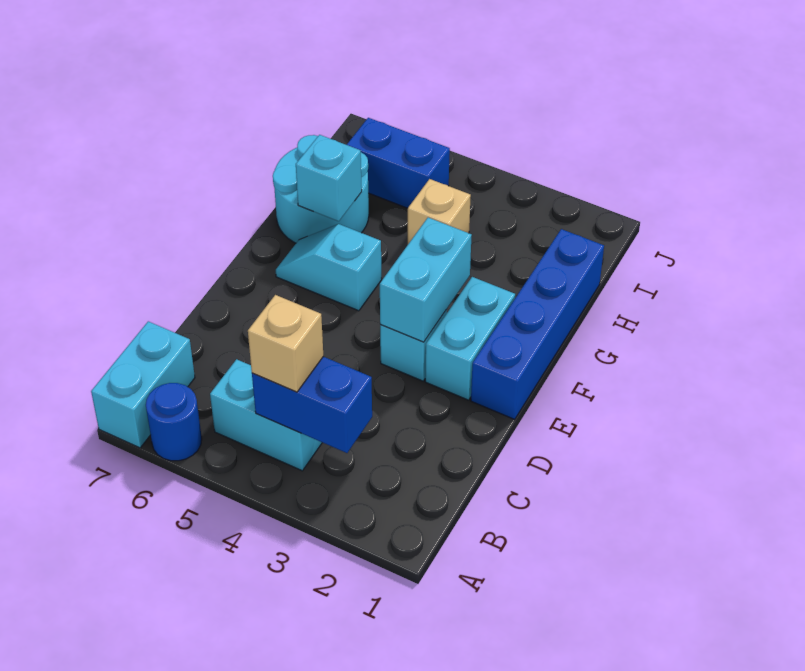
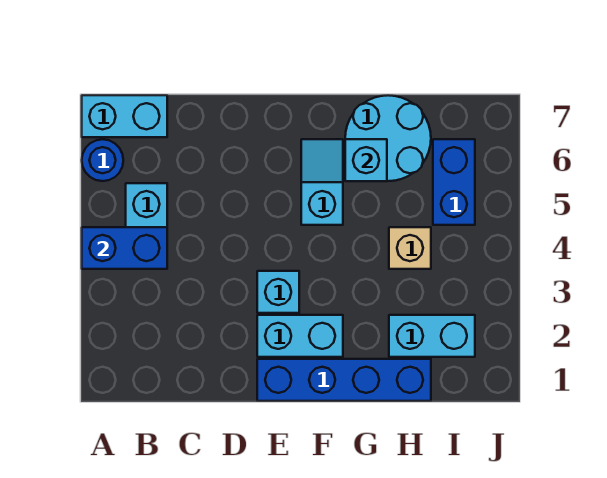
blue brick B3:B4 level 2 -> blue brick A4:B4 level 2
tan brick B4 level 3 -> none
cyan brick E3:F3 level 2 -> cyan brick H2:I2 level 1

